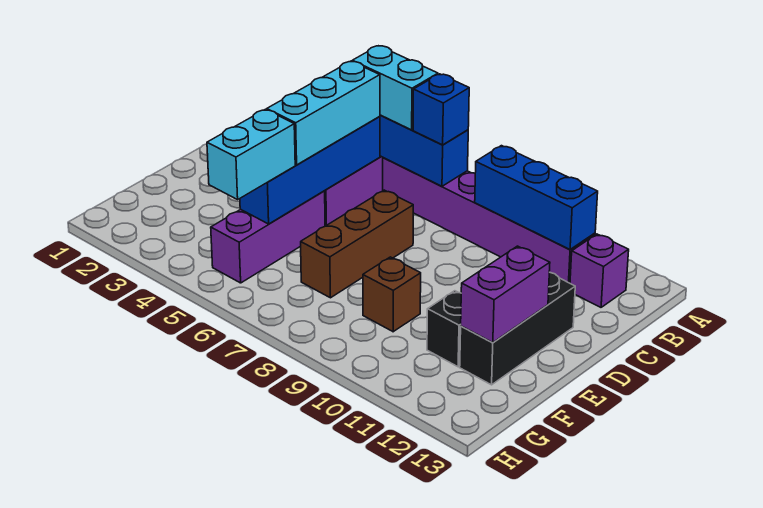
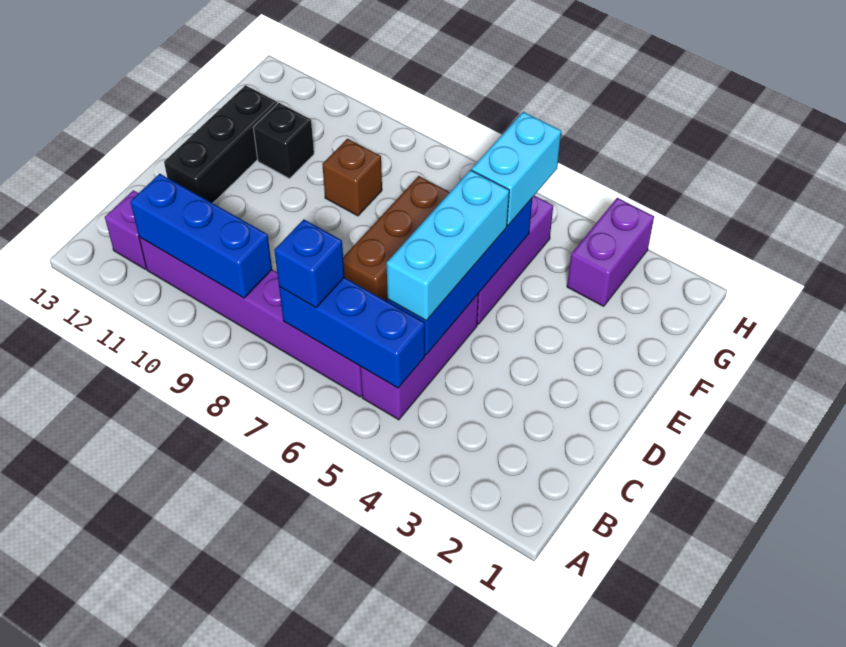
cyan brick B5:B6 level 3 -> none
purple brick E12:F12 level 2 -> purple brick G3:H3 level 1

